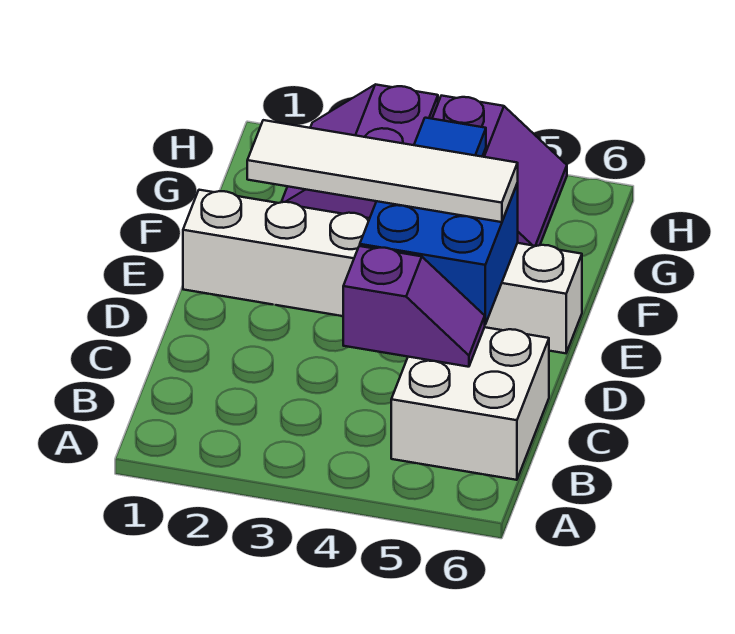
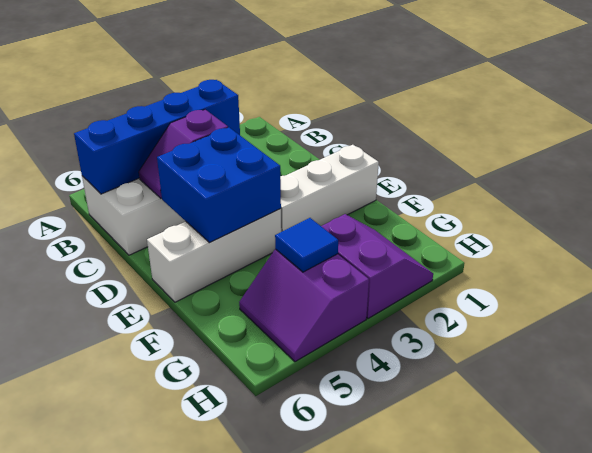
none -> blue brick B3:B6 level 2
white tile E2:E5 level 3 -> none

